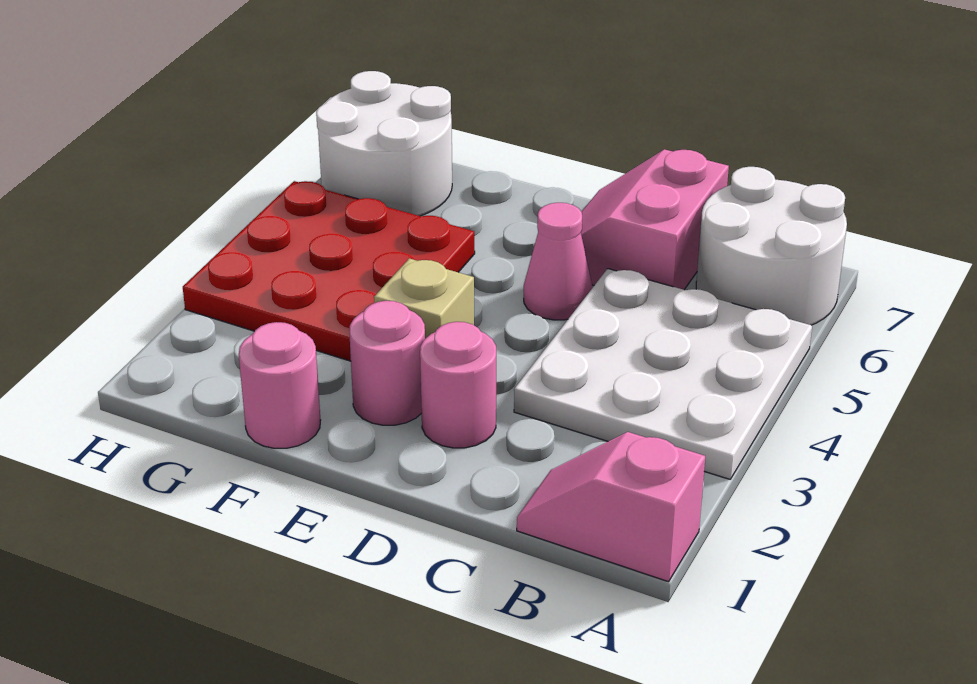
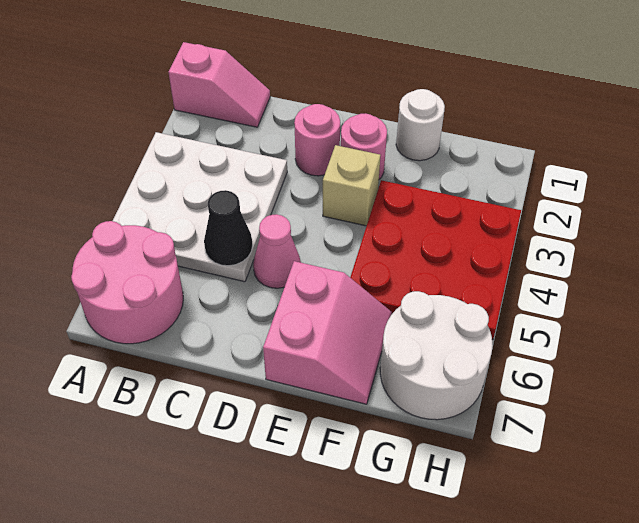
white round brick A6:B7 level 1 -> pink round brick A6:B7 level 1
none -> black cone C5 level 2
pink slope C6:D7 level 1 top C -> pink slope E6:F7 level 1 top E
pink round brick F1 level 1 -> white round brick F1 level 1

